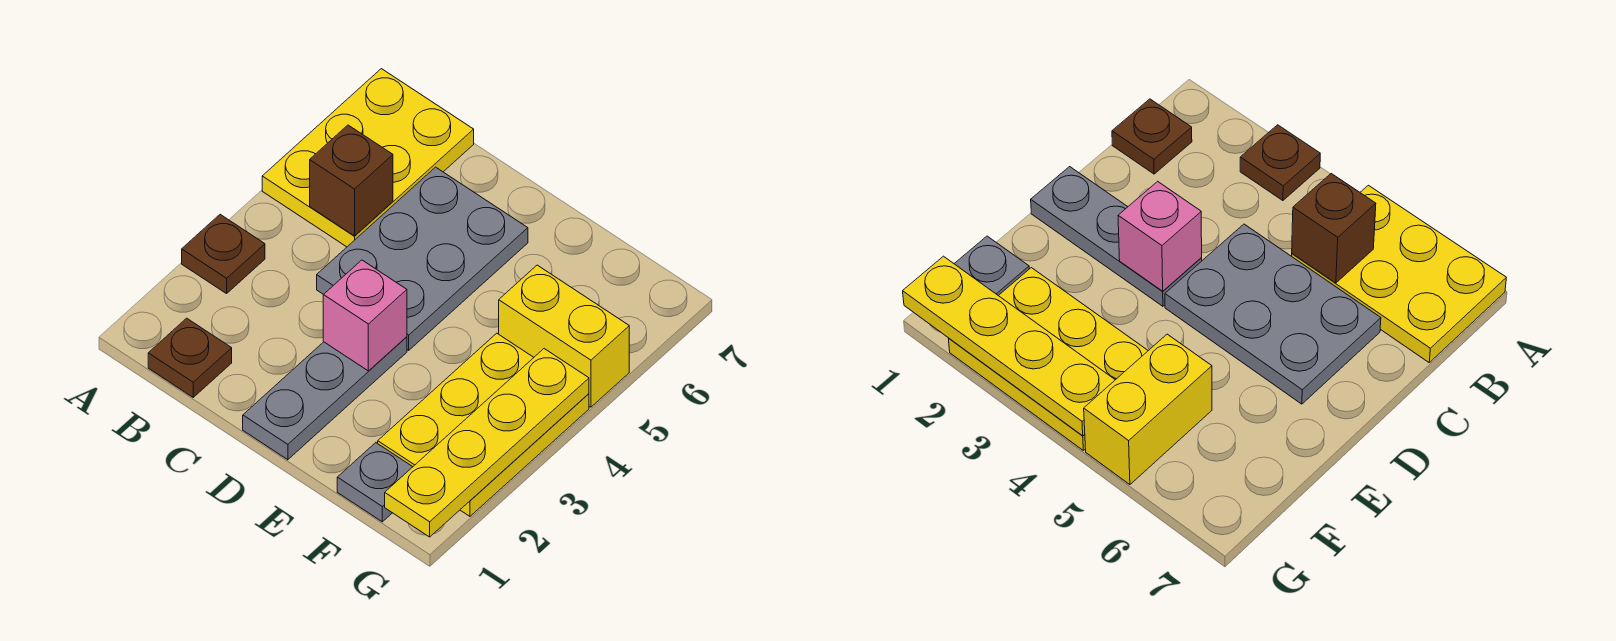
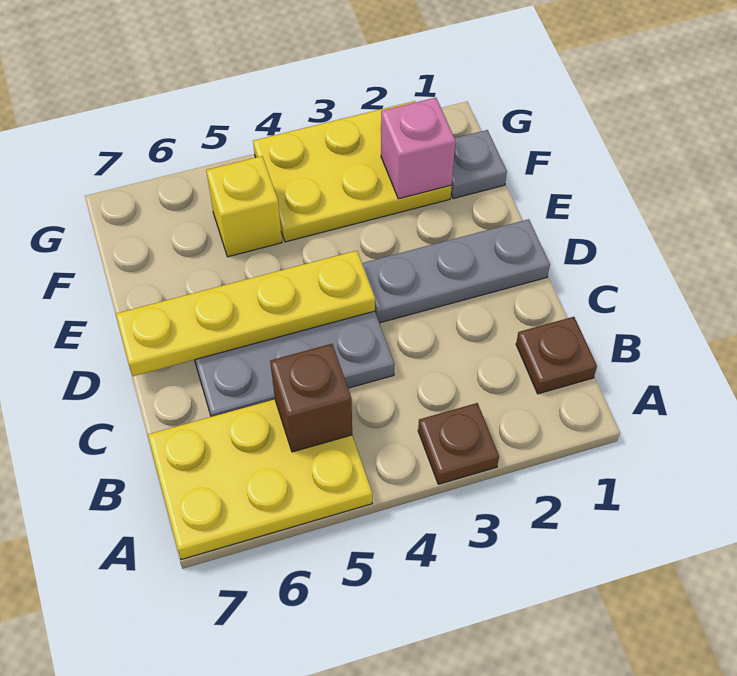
pink brick D3 level 2 -> pink brick F2 level 2
yellow brick F5:G5 level 1 -> yellow brick F5 level 1
yellow plate G1:G4 level 2 -> yellow plate D4:D7 level 2

